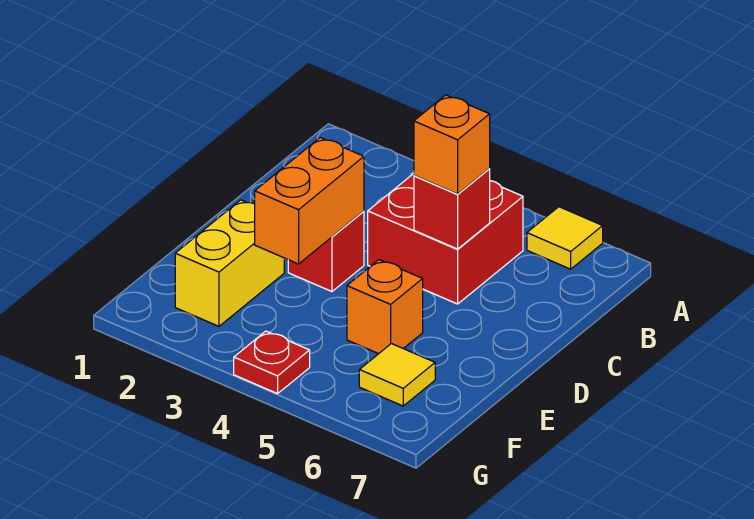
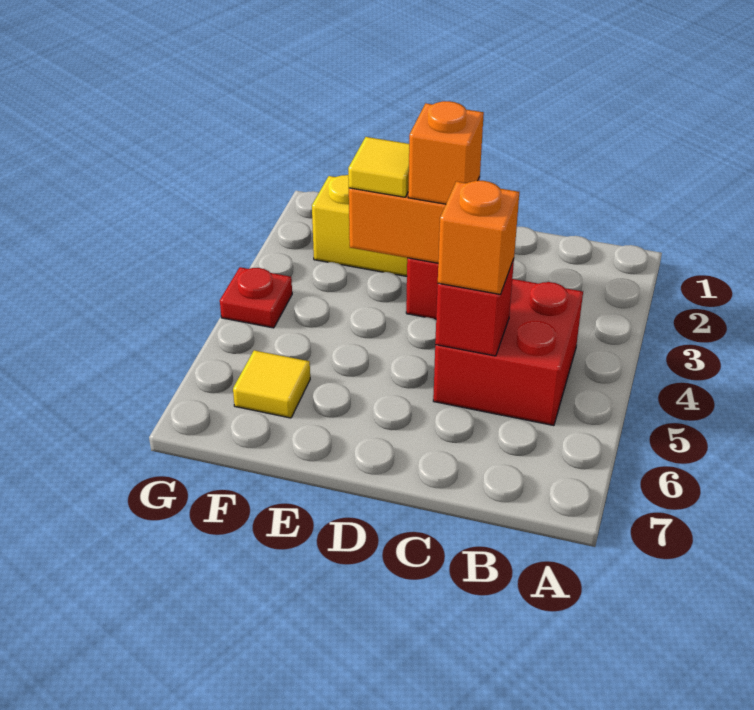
yellow tile A6 level 1 -> yellow tile E3 level 3
orange brick E5 level 1 -> orange brick D3 level 3

